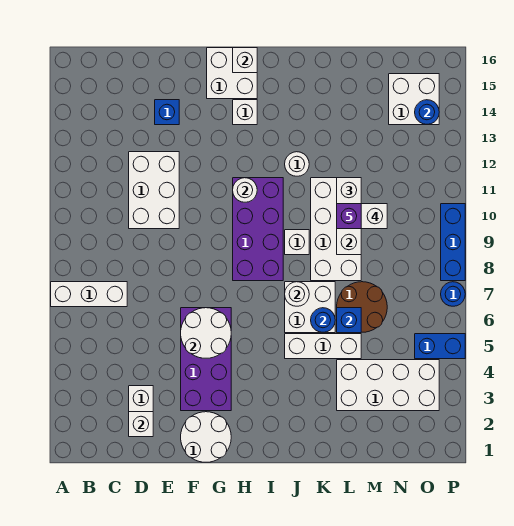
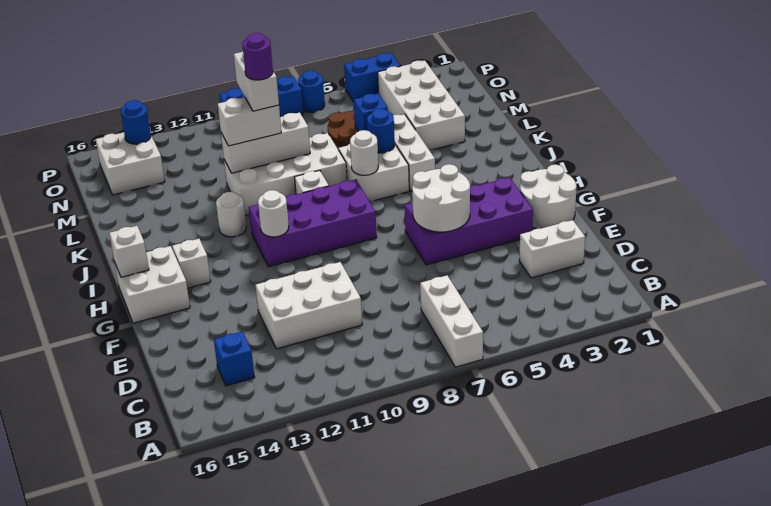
white brick D2 level 2 -> none
blue brick E14 level 1 -> blue brick C14 level 1
purple brick L10 level 5 -> purple round brick L10 level 5
blue brick O5:P5 level 1 -> blue brick P4:P5 level 1

